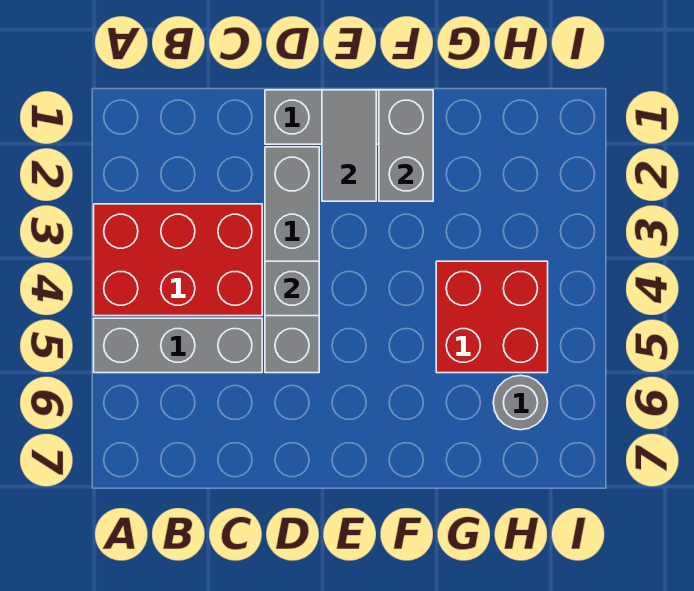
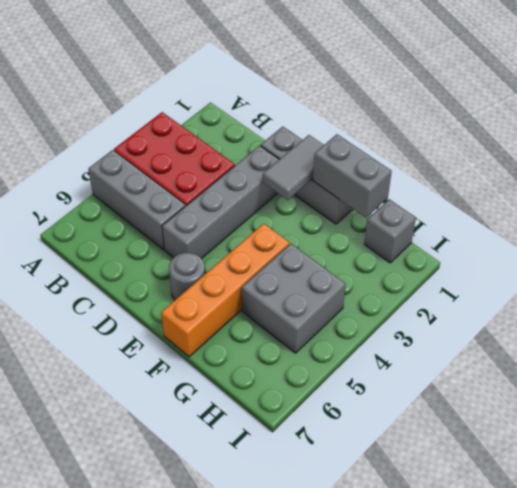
grey brick D4 level 2 -> grey brick H1 level 1
grey brick F1:F2 level 2 -> grey brick F1:G1 level 2
none -> orange brick F4:F7 level 1
red brick G4:H5 level 1 -> grey brick G4:H5 level 1
grey round brick H6 level 1 -> grey round brick E6 level 1

